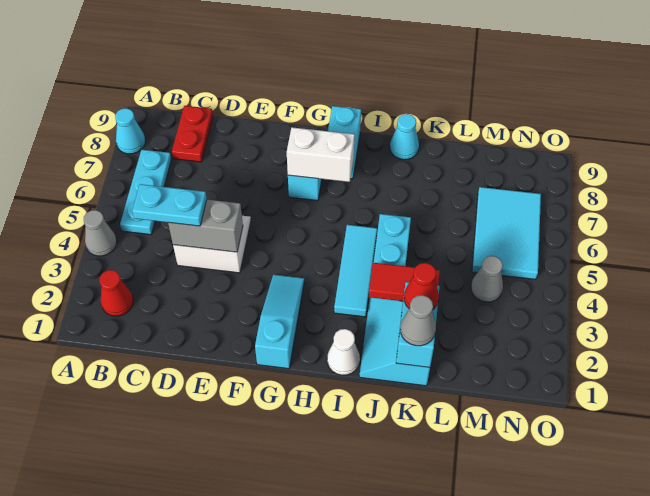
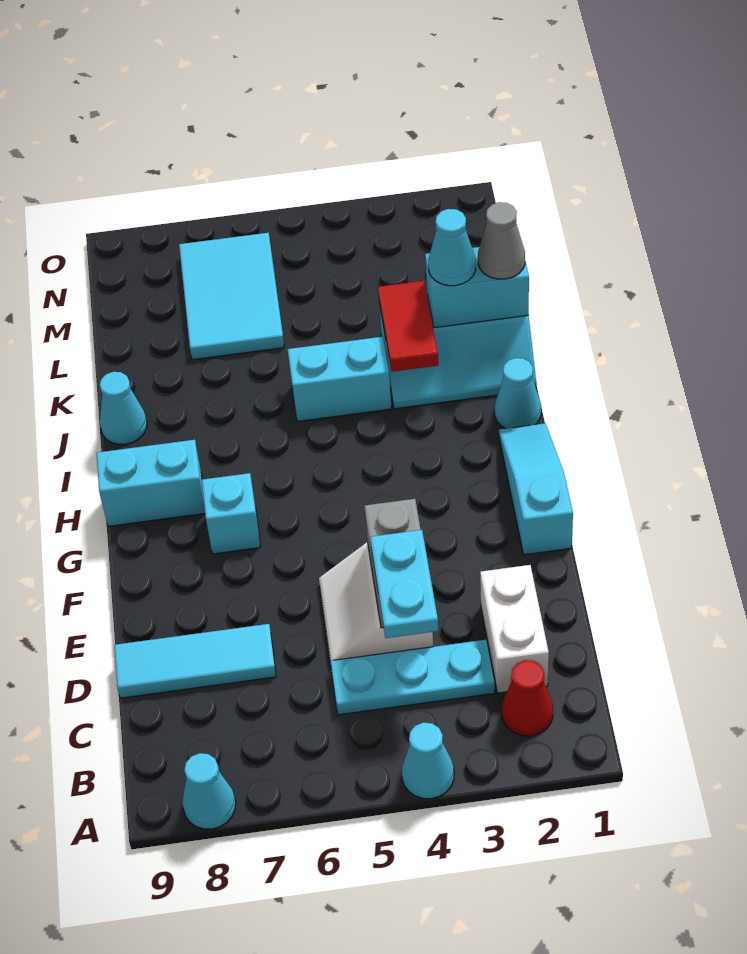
grey cone A4 level 1 -> cyan cone A4 level 1
cyan plate B5:B7 level 1 -> cyan plate C3:C5 level 1
red plate C8:C9 level 1 -> none
cyan slope G1:G3 level 1 top 1 -> cyan slope F1:H1 level 1 top F
white brick G7:H7 level 2 -> white brick C2:D2 level 1
white cone I1 level 1 -> cyan cone I1 level 1
cyan tile I3:I5 level 1 -> cyan tile D7:D9 level 1
red cone K2 level 3 -> cyan cone K2 level 3
grey cone M4 level 1 -> none
cyan tile M5:N7 level 1 -> cyan tile L6:N7 level 1

